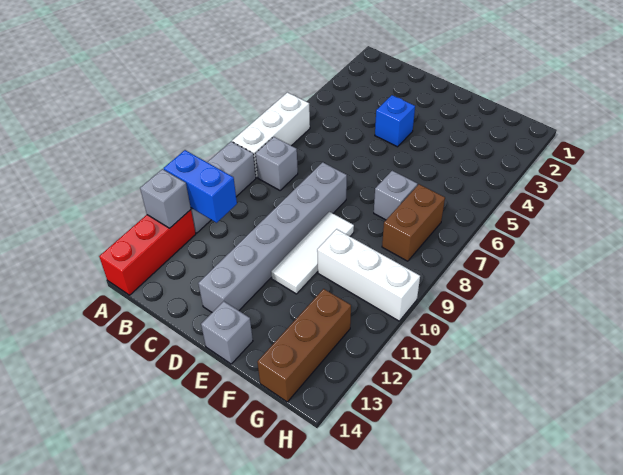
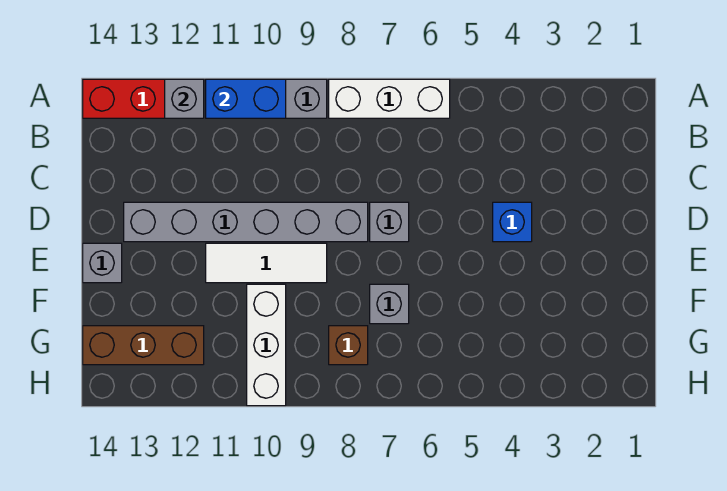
blue brick A11:B11 level 2 -> blue brick A10:A11 level 2
grey brick B8 level 1 -> grey brick D7 level 1
brown brick G7:G8 level 1 -> brown brick G8 level 1

